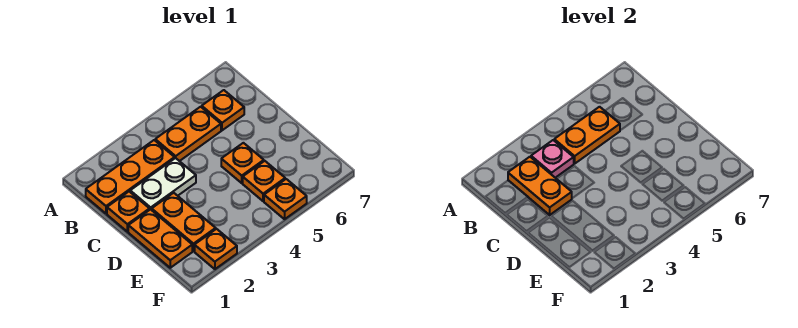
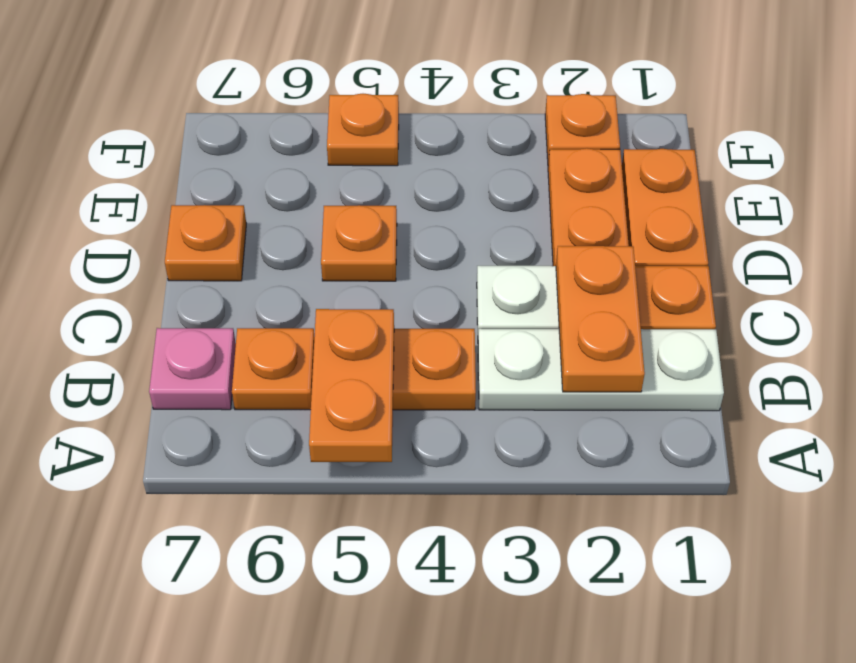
orange plate B1:B3 level 1 -> white plate B1:B3 level 1
pink plate B3 level 2 -> pink plate B7 level 1
orange plate B4:B5 level 2 -> orange plate A5:B5 level 2
orange plate E5 level 1 -> orange plate D7 level 1

